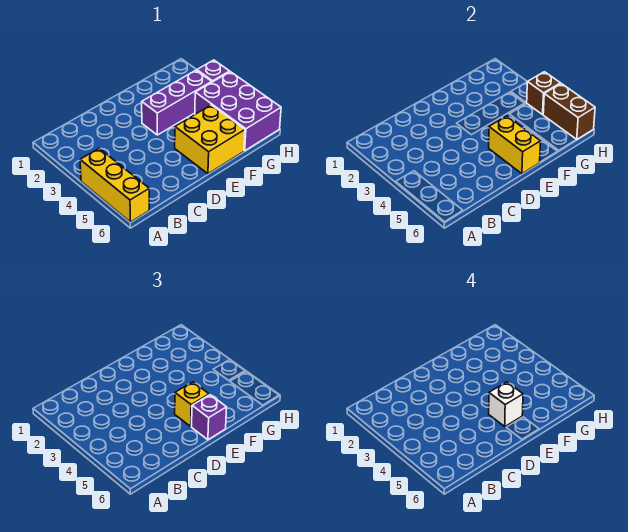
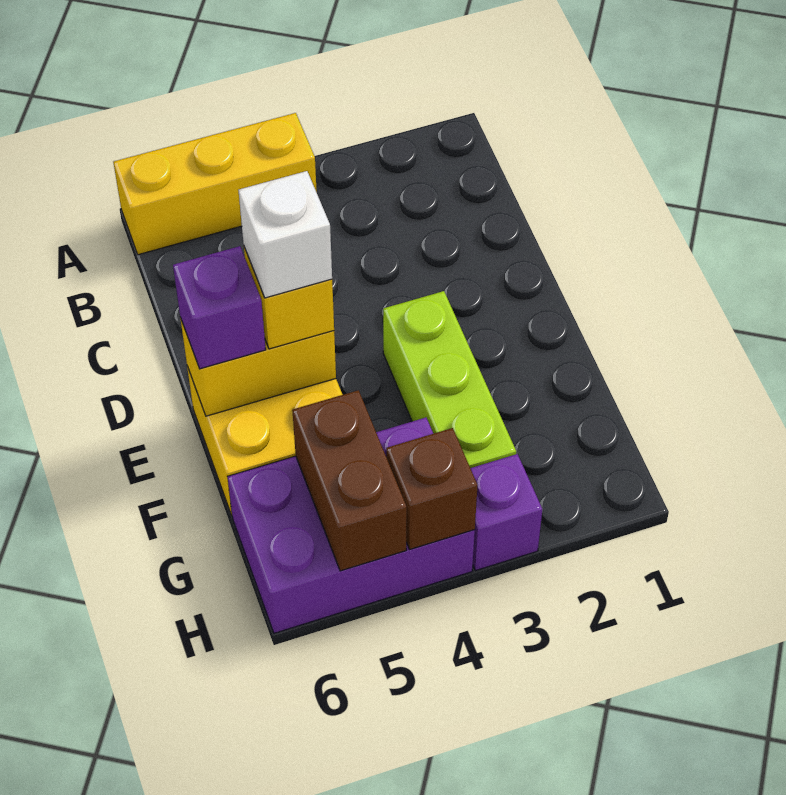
purple brick E3:G3 level 1 -> lime brick E3:G3 level 1
brown brick H5:H6 level 2 -> brown brick G5:H5 level 2

